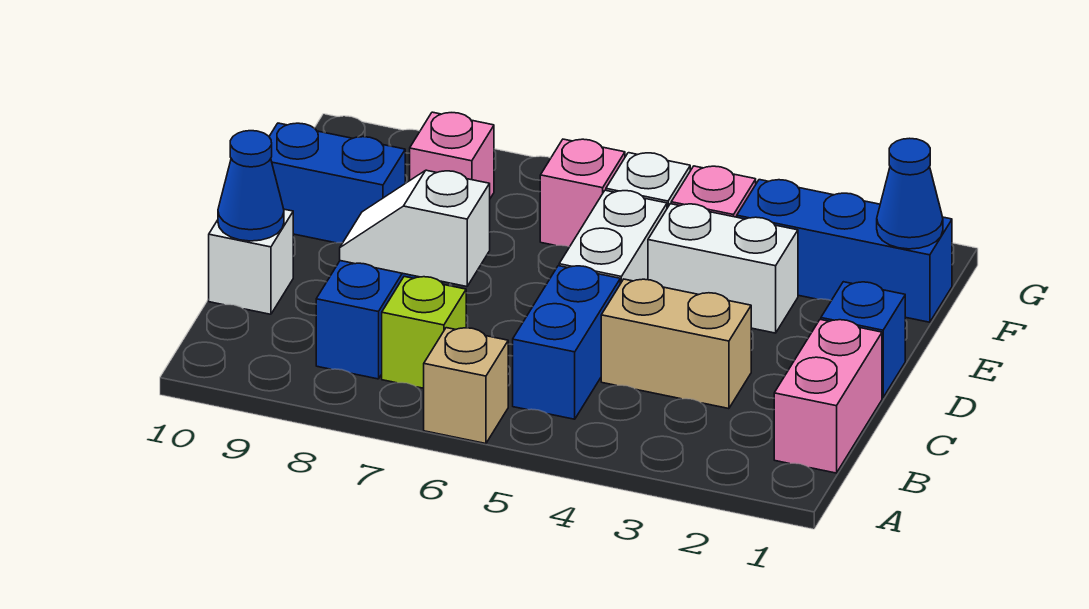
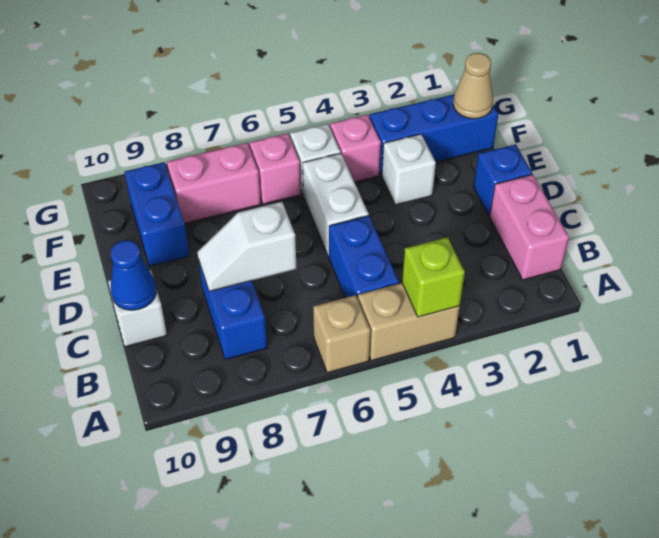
lime brick B7 level 1 -> lime brick A4 level 2
tan brick C3:C4 level 1 -> tan brick A4:A5 level 1
white brick E3:E4 level 1 -> white brick E3 level 1
blue brick E9:E10 level 1 -> blue brick E9:F9 level 1
blue cone F1 level 2 -> tan cone F1 level 2
pink brick F8 level 1 -> pink brick F7:F8 level 1

